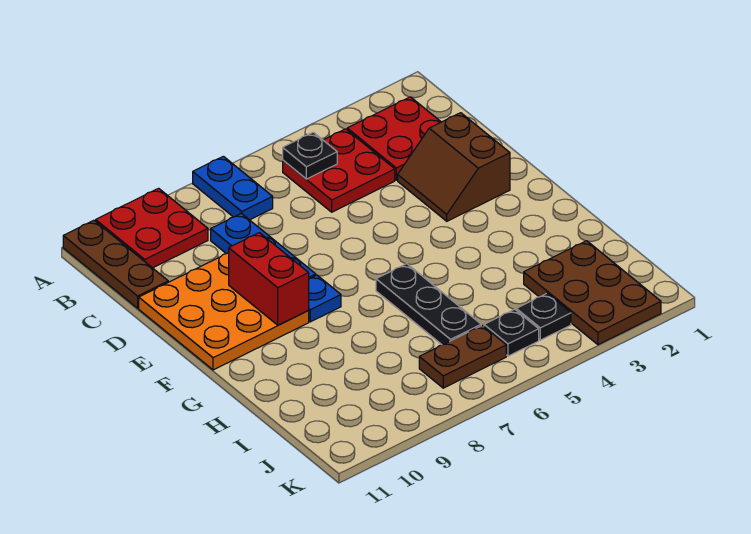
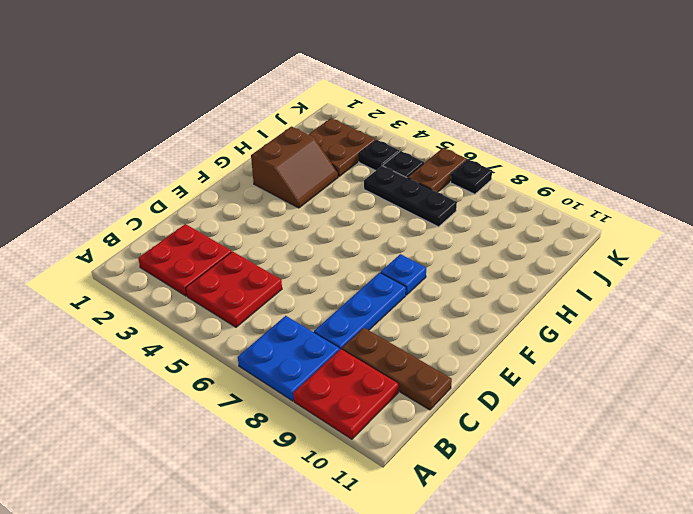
blue plate A7:B7 level 1 -> blue plate A7:B8 level 1
brown plate A11:C11 level 1 -> brown plate C9:C11 level 1
black plate B5 level 2 -> black plate K7 level 1
brown slope D2:E3 level 1 top 2 -> brown slope G2:H3 level 1 top 2
orange plate D9:F11 level 1 -> none
red brick E9:F9 level 2 -> none
black plate G6:I6 level 1 -> black plate I5:I7 level 1
brown plate I2:K3 level 1 -> brown plate I2:J3 level 1
brown plate J6:J7 level 1 -> brown plate J6:K6 level 1

